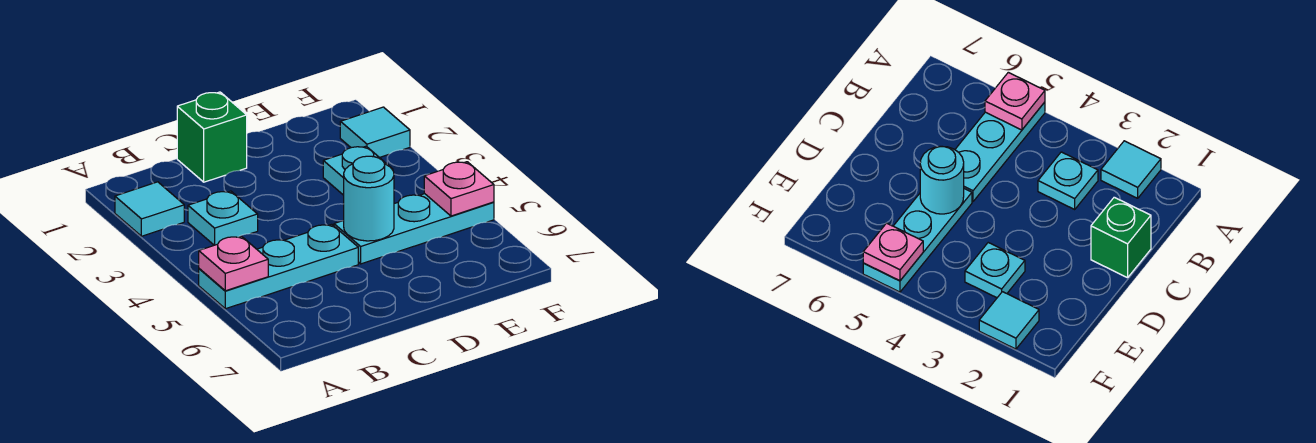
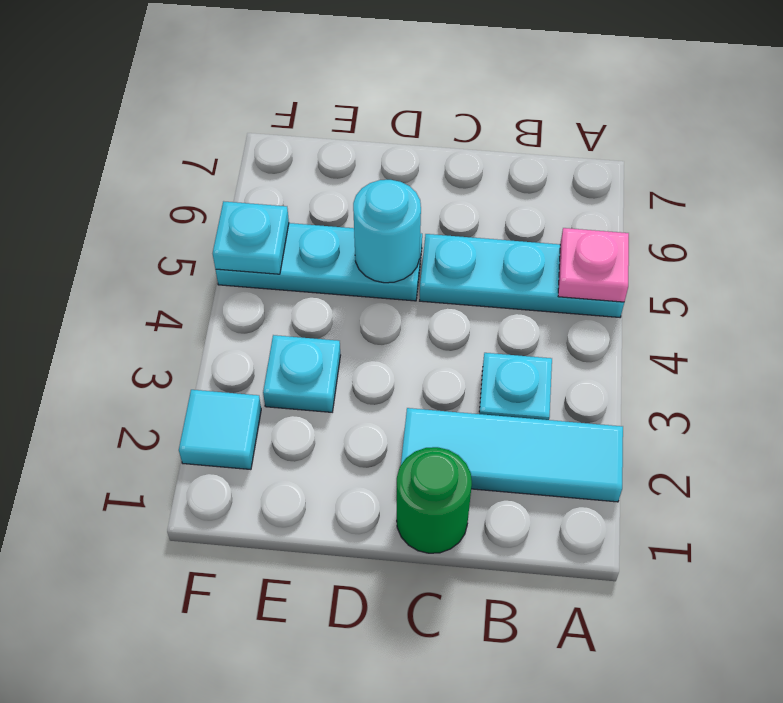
cyan tile A2 level 1 -> cyan tile A2:C2 level 1
green brick C1 level 1 -> green round brick C1 level 1
pink plate F5 level 2 -> cyan plate F5 level 2

